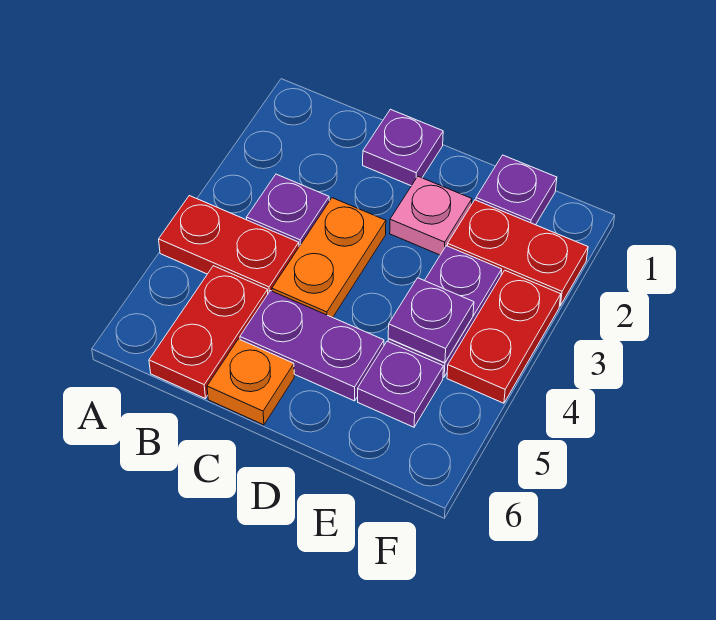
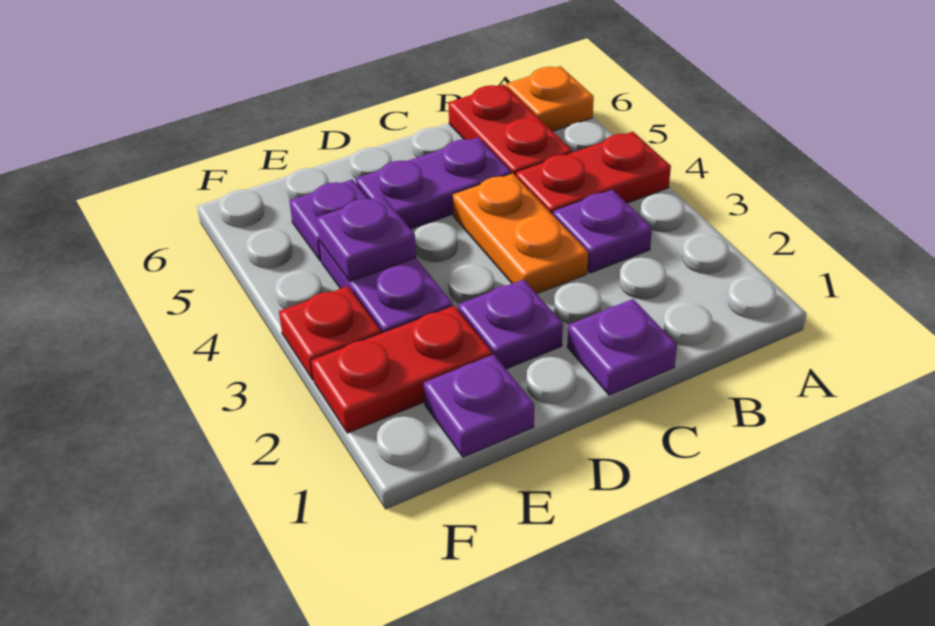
orange plate C6 level 1 -> orange plate A6 level 1
pink plate D2 level 1 -> purple plate D2 level 1
red plate F3:F4 level 1 -> red plate F3 level 1

